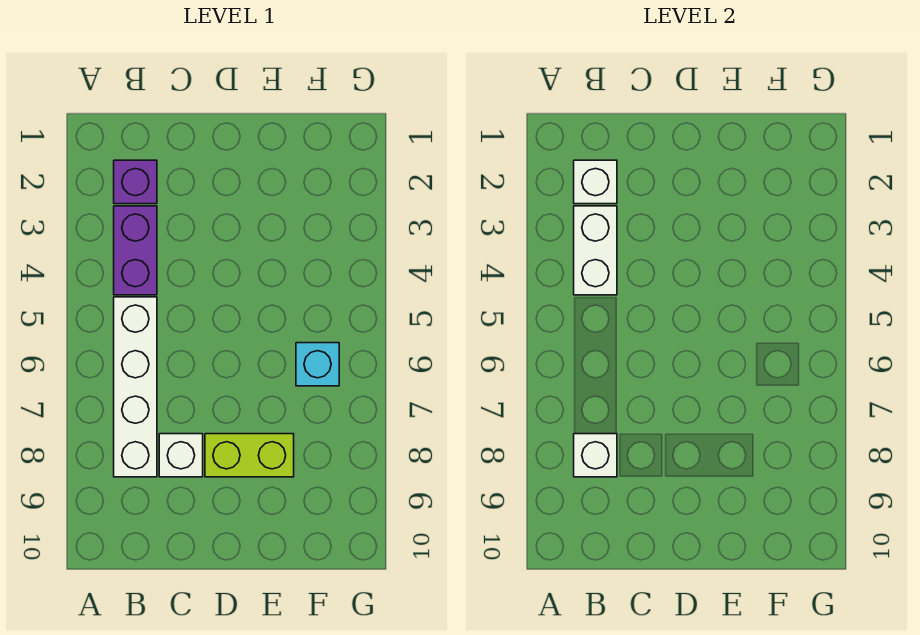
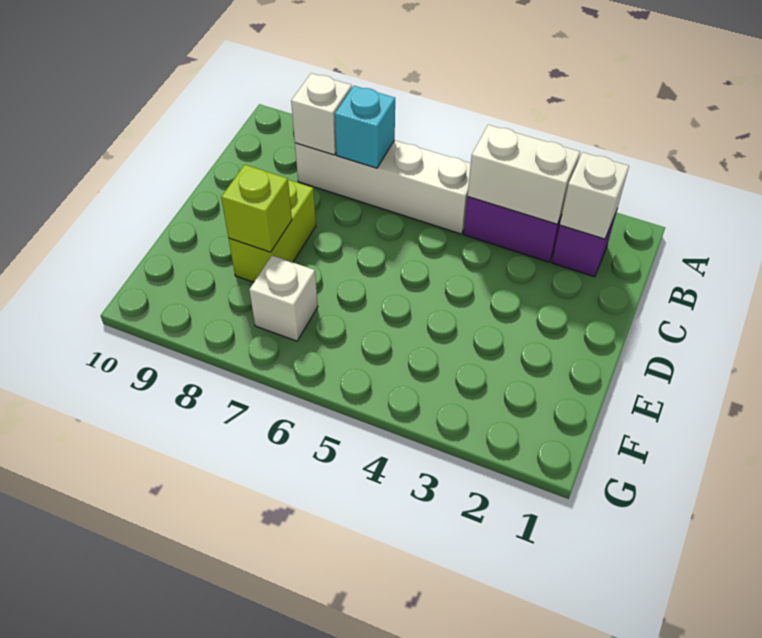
white brick C8 level 1 -> white brick F7 level 1
none -> lime brick E8 level 2
cyan brick F6 level 1 -> cyan brick B7 level 2

